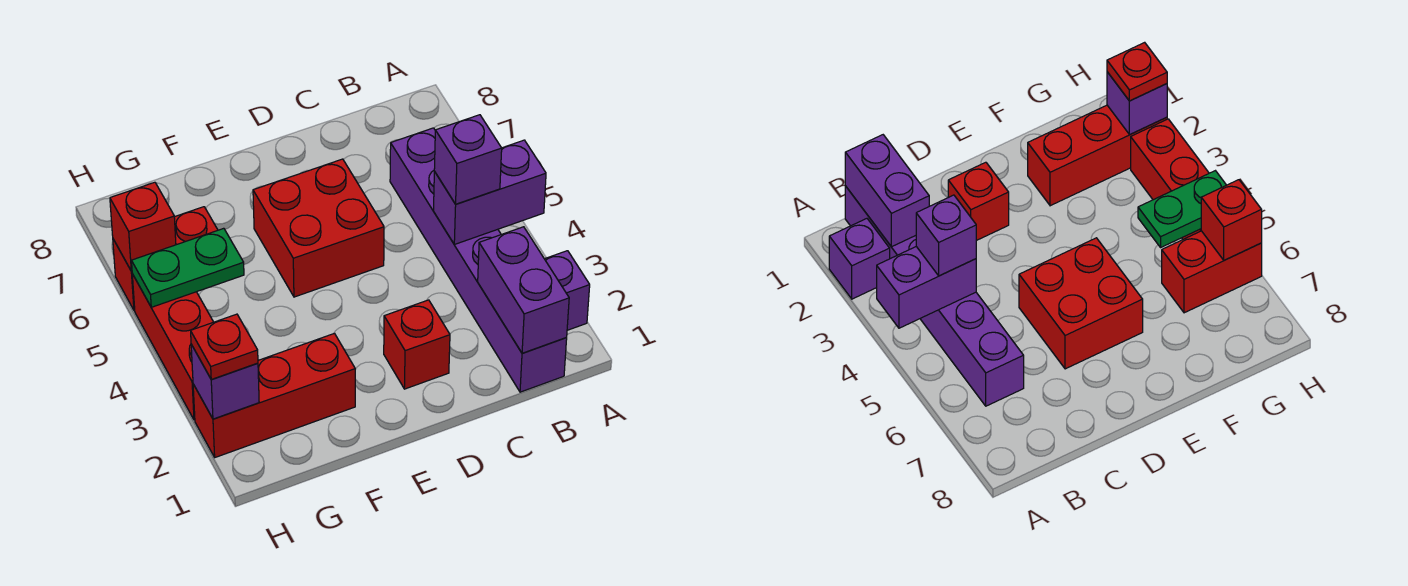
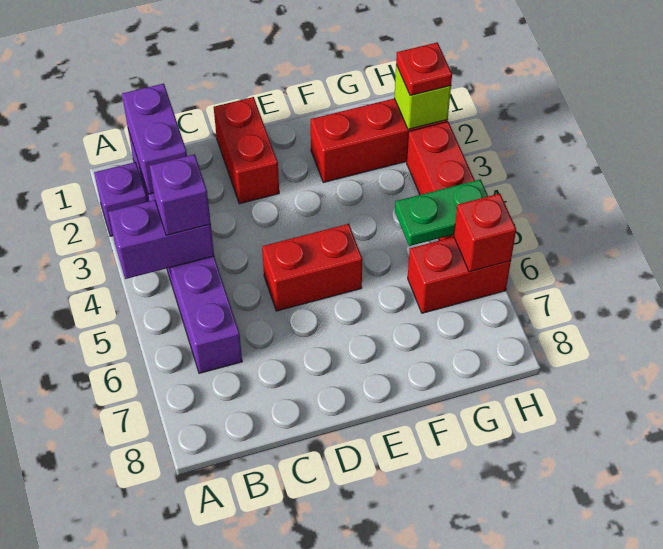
red brick D2 level 1 -> red brick D1:D2 level 1
red brick D5:E6 level 1 -> red brick D5:E5 level 1
purple brick H2 level 2 -> lime brick H2 level 2

